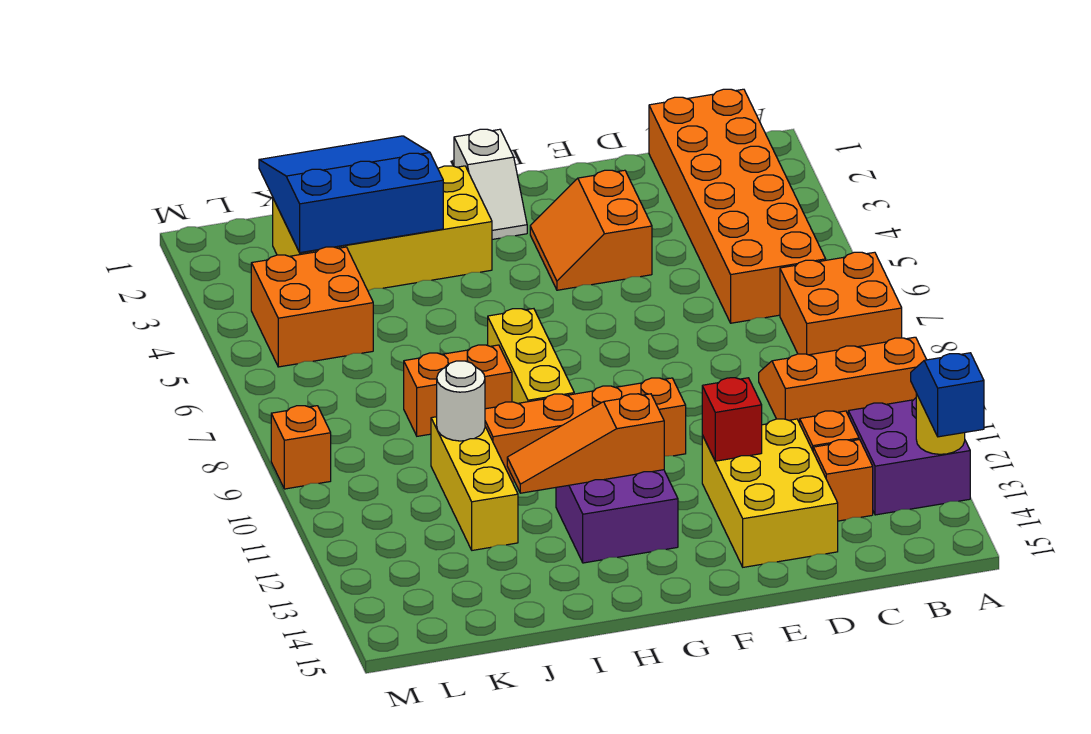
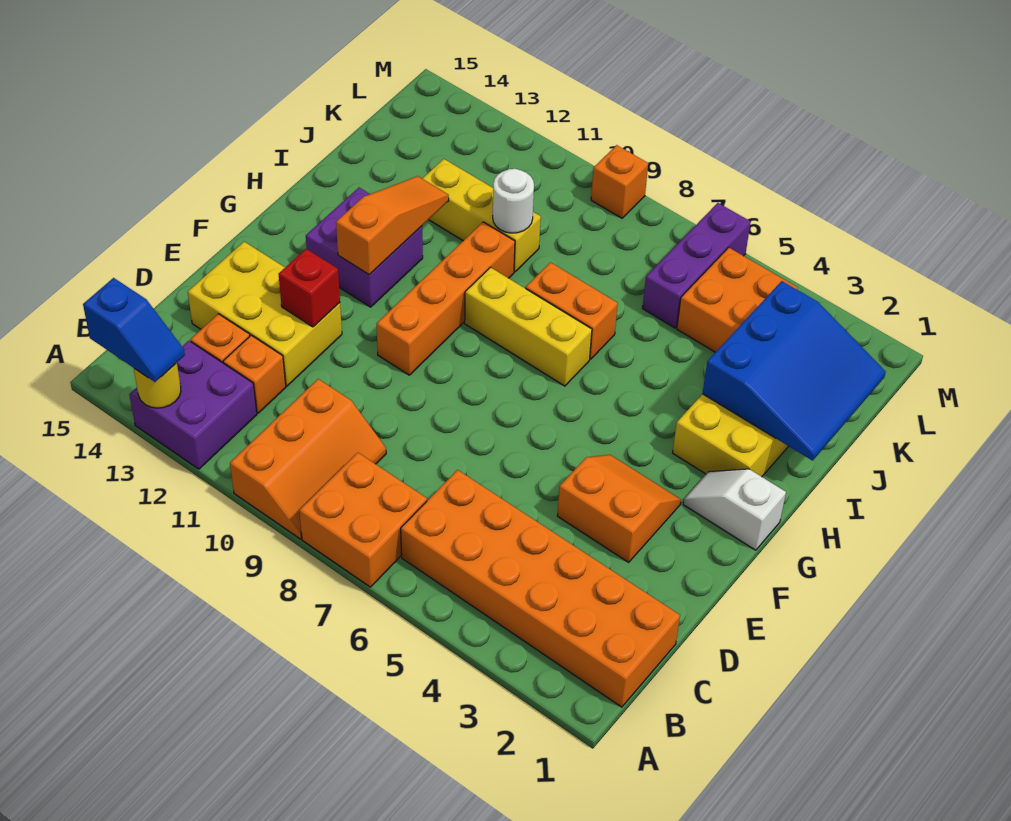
orange brick I8:J8 level 1 -> orange brick I7:I8 level 1
none -> purple brick K6:M6 level 1

